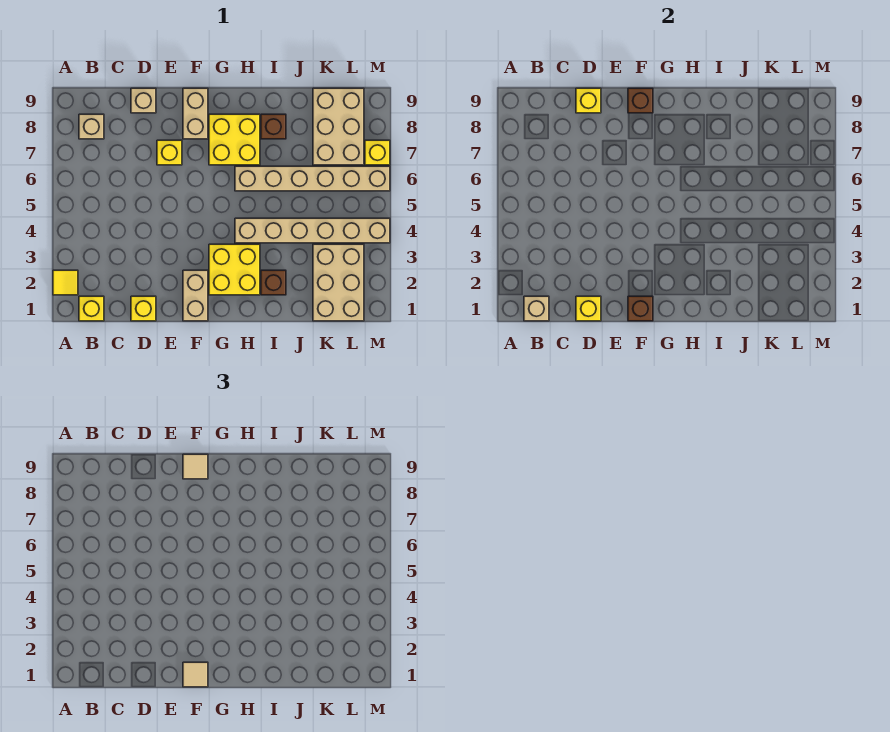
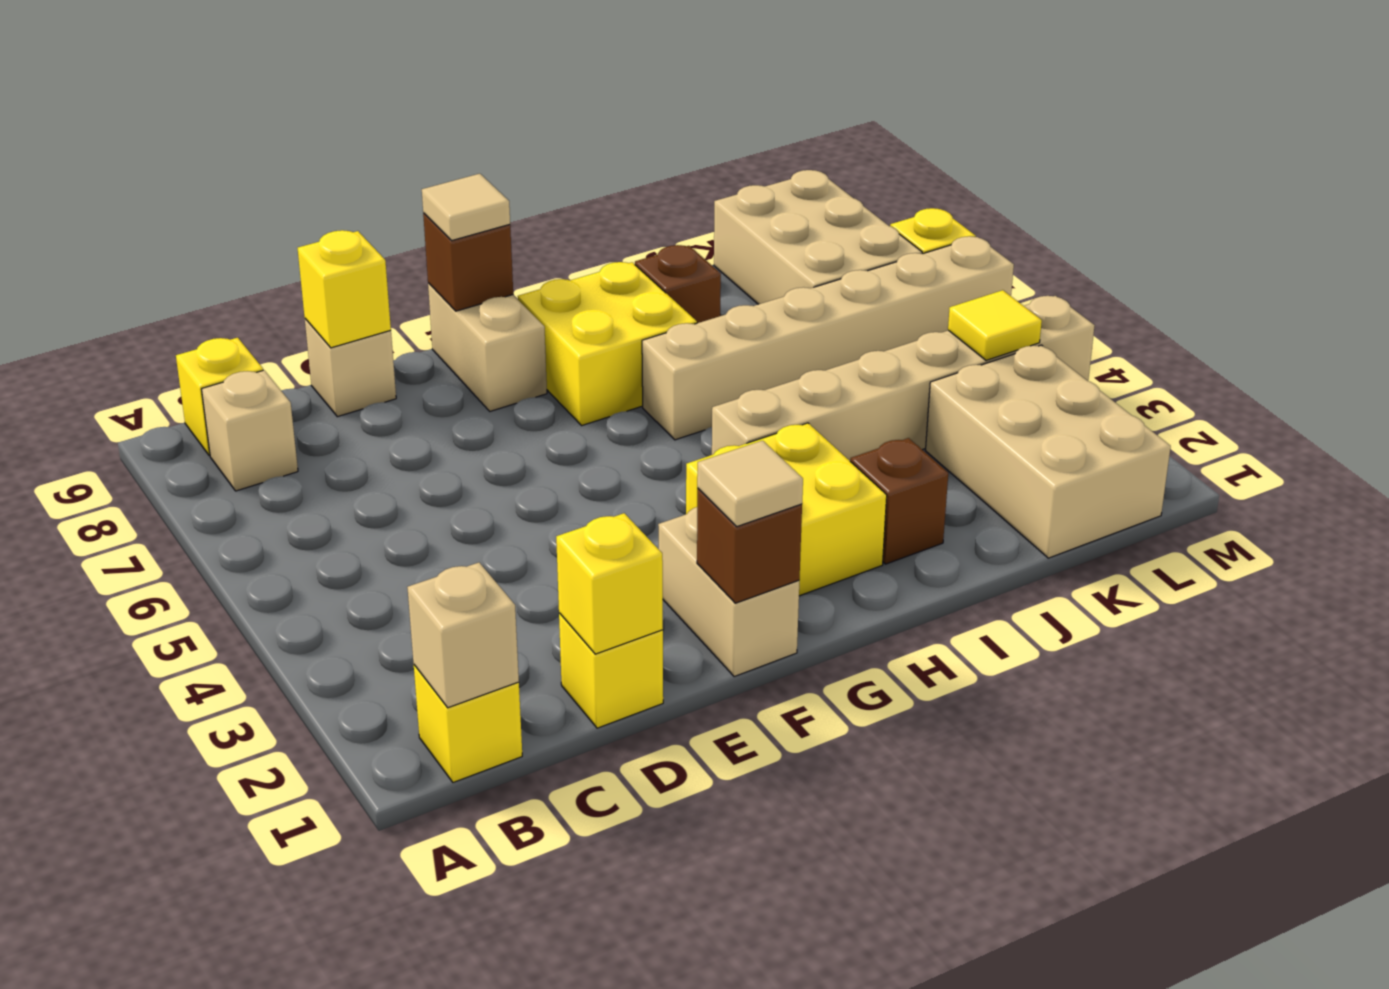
yellow tile A2 level 1 -> yellow tile L4 level 2
yellow brick E7 level 1 -> yellow brick B9 level 1

